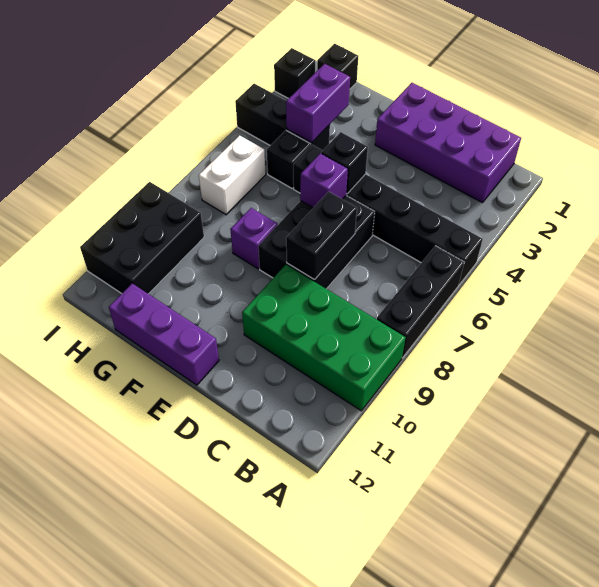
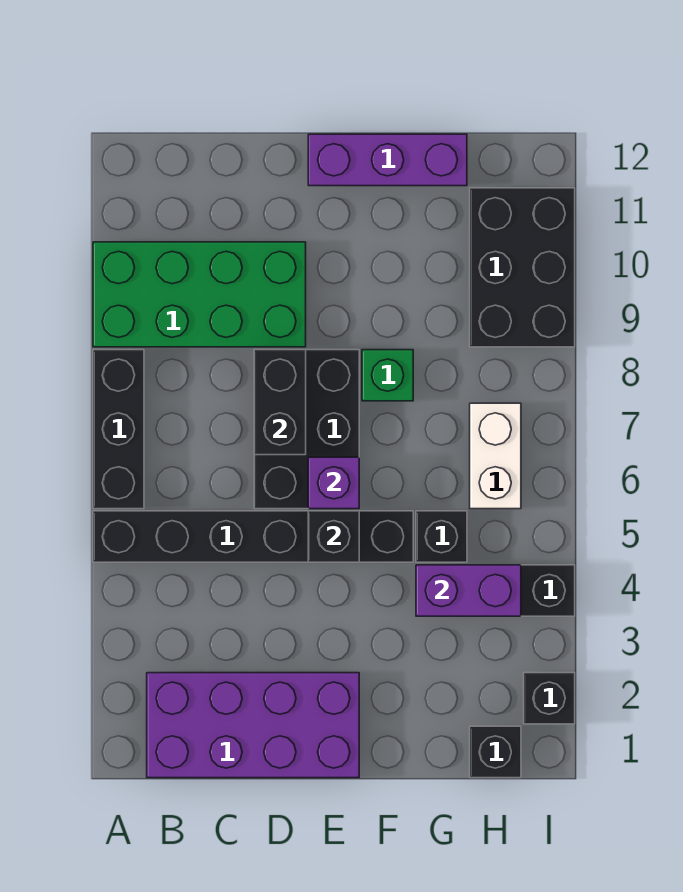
purple brick F8 level 1 -> green brick F8 level 1
purple brick G3:G4 level 2 -> purple brick G4:H4 level 2

